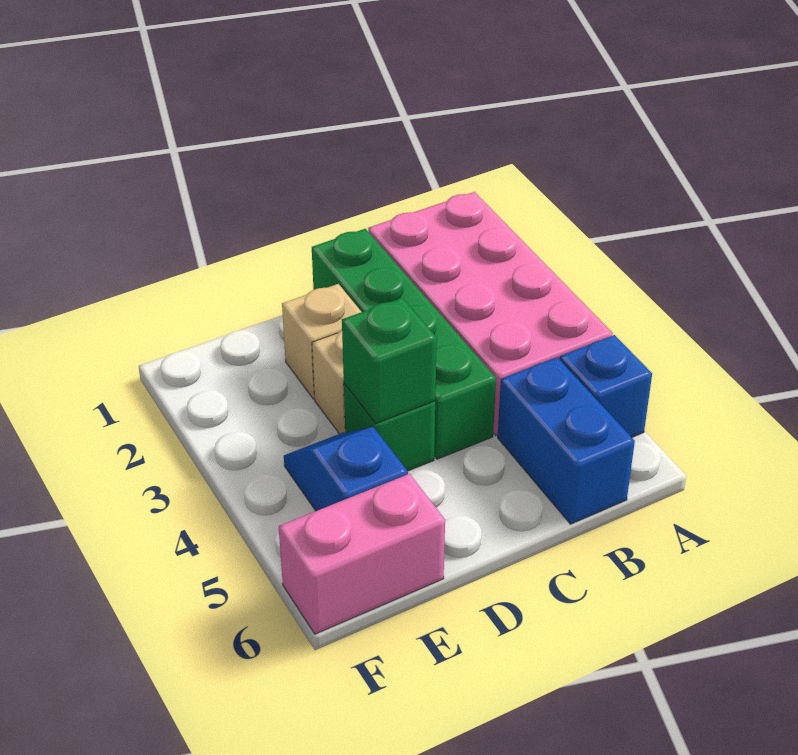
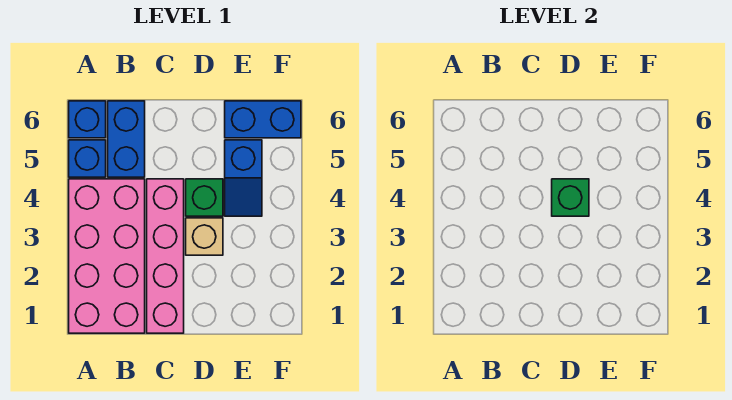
none -> blue brick A6 level 1
green brick C1:C4 level 1 -> pink brick C1:C4 level 1
tan brick D2 level 1 -> none
pink brick E6:F6 level 1 -> blue brick E6:F6 level 1

